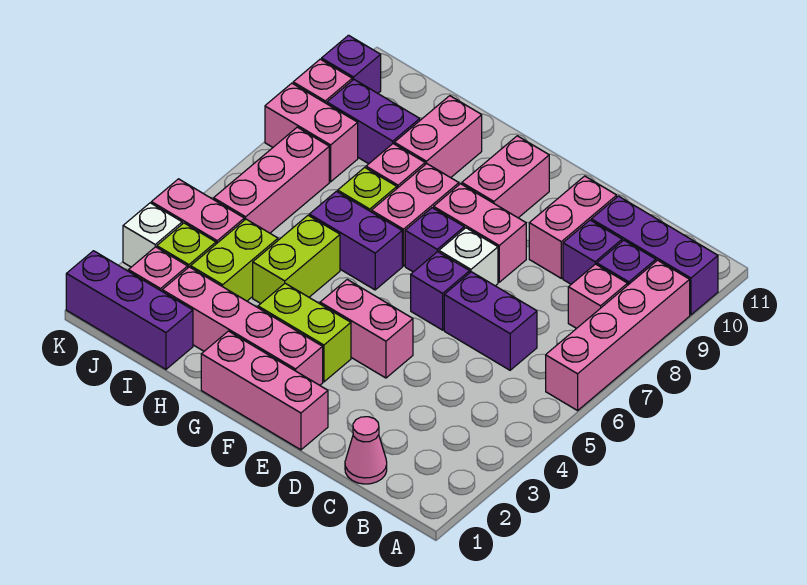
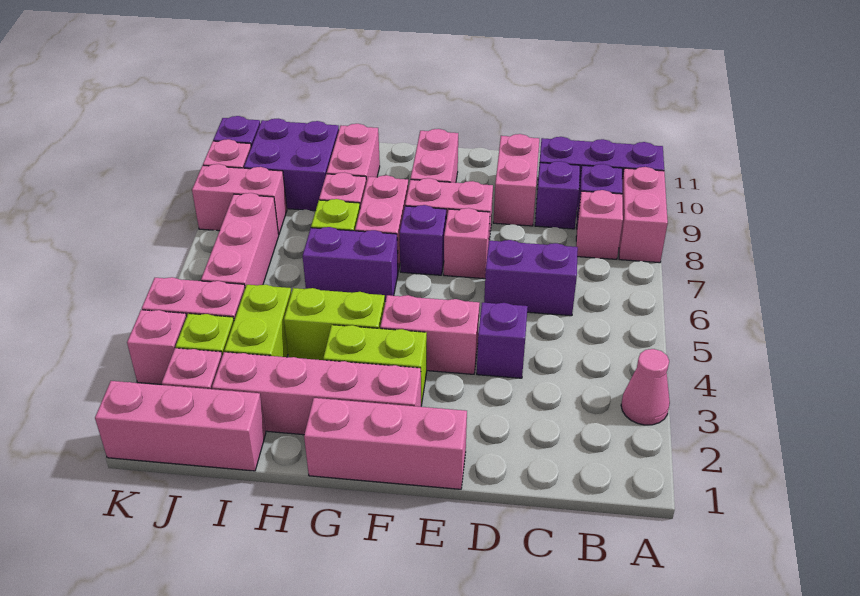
pink brick A6:A9 level 1 -> pink brick A8:A9 level 1
pink cone C1 level 1 -> pink cone A3 level 1
purple brick E6 level 1 -> purple brick D4 level 1
white brick E7 level 1 -> pink brick E7 level 1
lime brick H4:H5 level 1 -> lime brick G4:H4 level 1
purple brick I1:K1 level 1 -> pink brick I1:K1 level 1
purple brick I9:J9 level 1 -> purple brick I9:J10 level 1
white brick K3 level 1 -> pink brick K3 level 1

